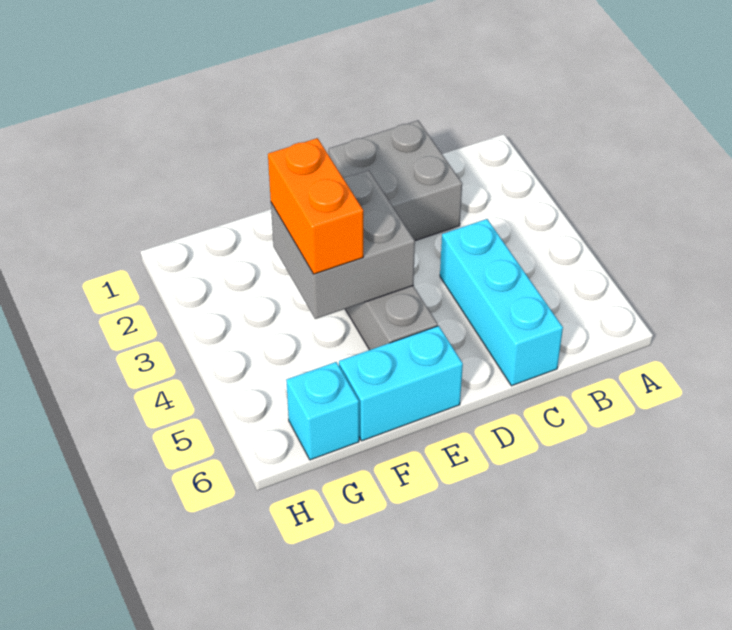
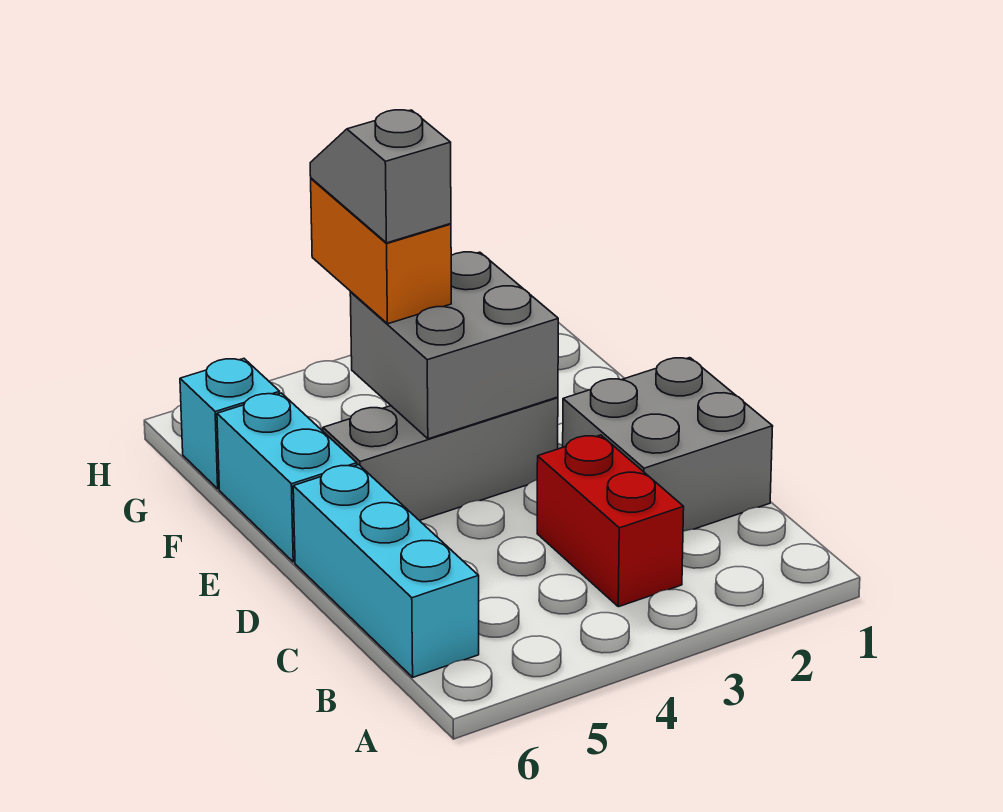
none -> red brick B3:C3 level 1
cyan brick C4:C6 level 1 -> cyan brick B6:D6 level 1
orange brick F3:F4 level 3 -> orange brick F4:G4 level 3
none -> grey slope F4:G4 level 4 top F

